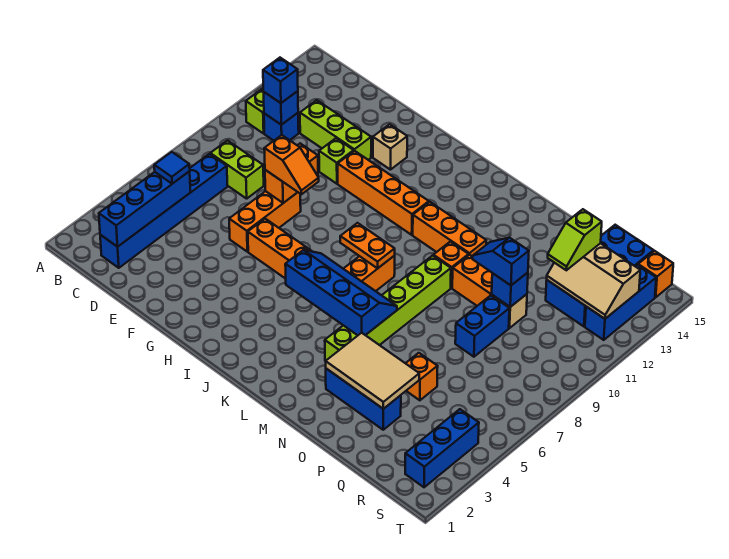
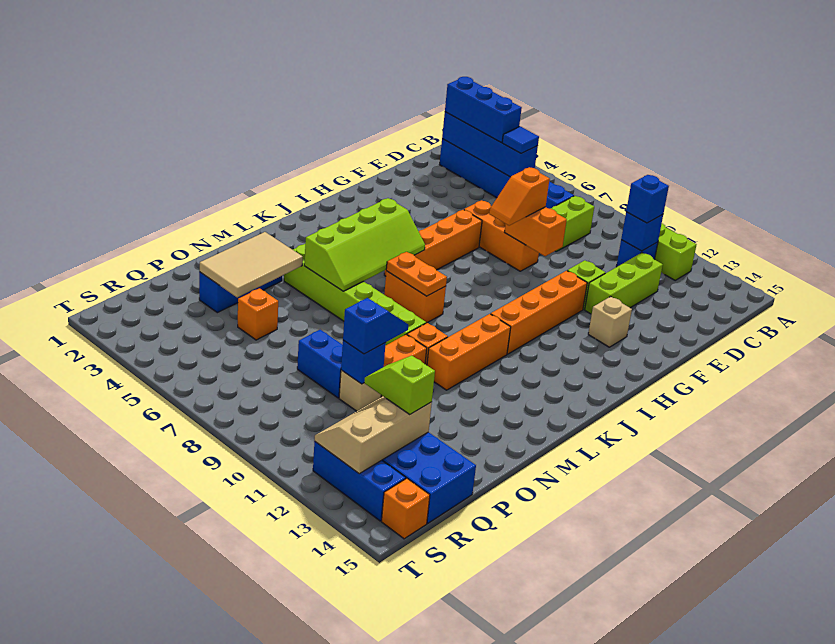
blue slope J5:M6 level 2 top 5 -> lime slope J5:M6 level 2 top 5
orange plate J8:K8 level 2 -> orange plate K7:K8 level 2
blue brick S2:S4 level 1 -> blue brick C2:C4 level 3

